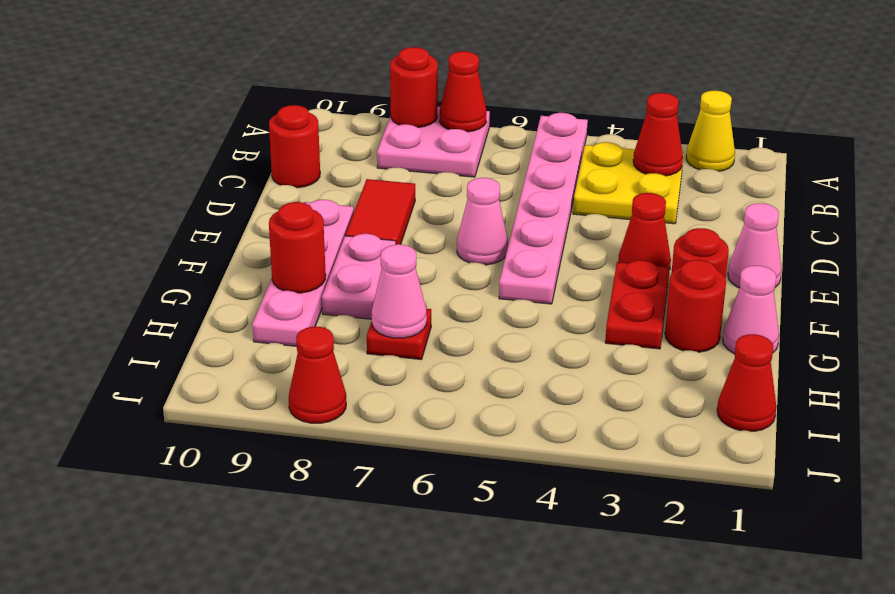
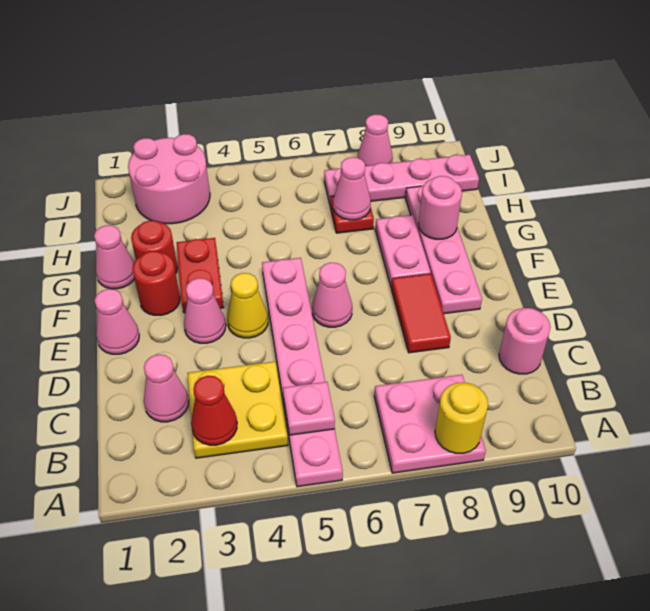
yellow cone A2 level 1 -> yellow cone E4 level 1
red cone A7 level 2 -> none
red round brick A8 level 2 -> yellow round brick A8 level 2
none -> pink plate B5 level 2
none -> pink cone C2 level 1
red round brick C10 level 1 -> pink round brick C10 level 1
red cone E3 level 1 -> pink cone E3 level 1
red round brick G9 level 2 -> pink round brick G9 level 2
red cone I1 level 1 -> none
none -> pink round brick I2:J3 level 1
none -> pink plate I7:I10 level 1
red cone J8 level 1 -> pink cone J8 level 1

